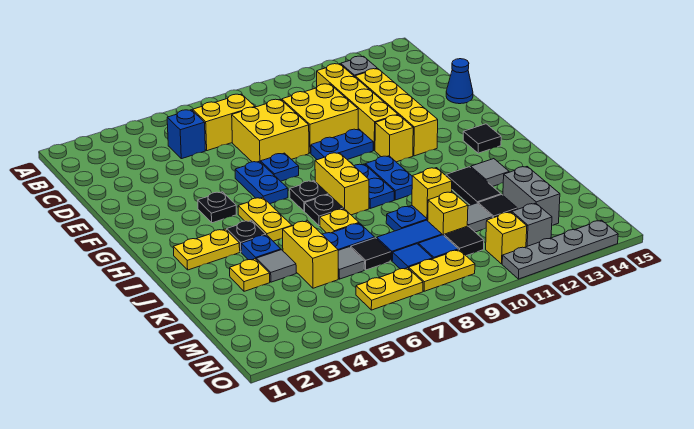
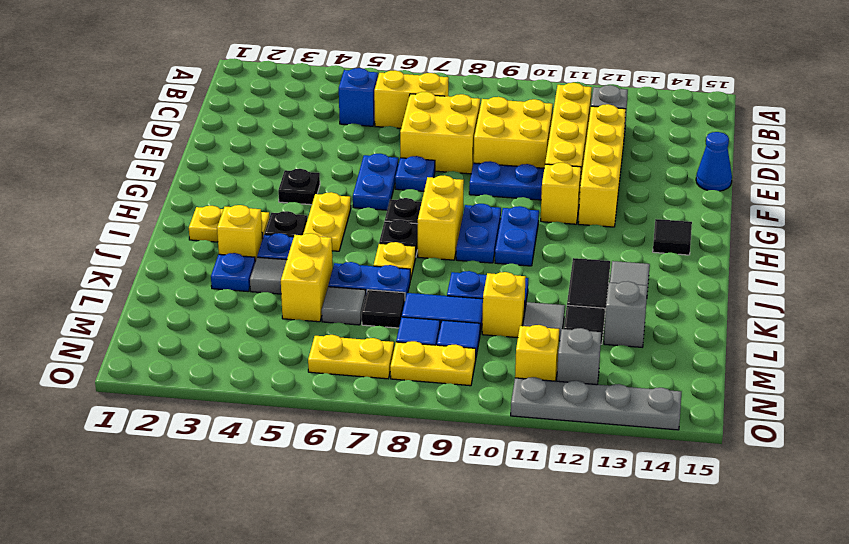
yellow plate K3 level 1 -> blue plate K3 level 1
yellow brick K10 level 2 -> yellow brick J3 level 1
grey brick L13:M13 level 1 -> grey brick L13 level 1
black tile M10 level 1 -> none

